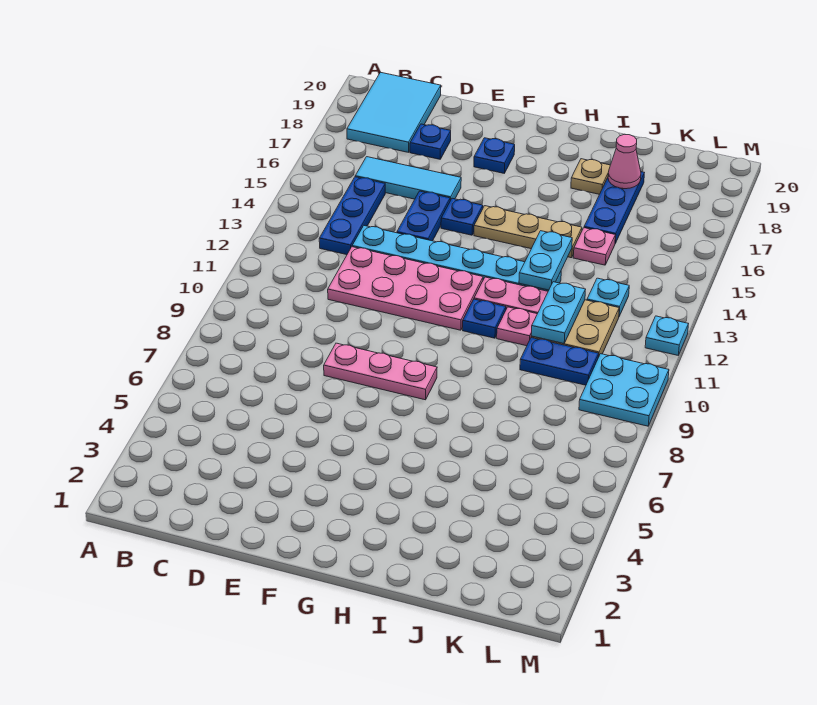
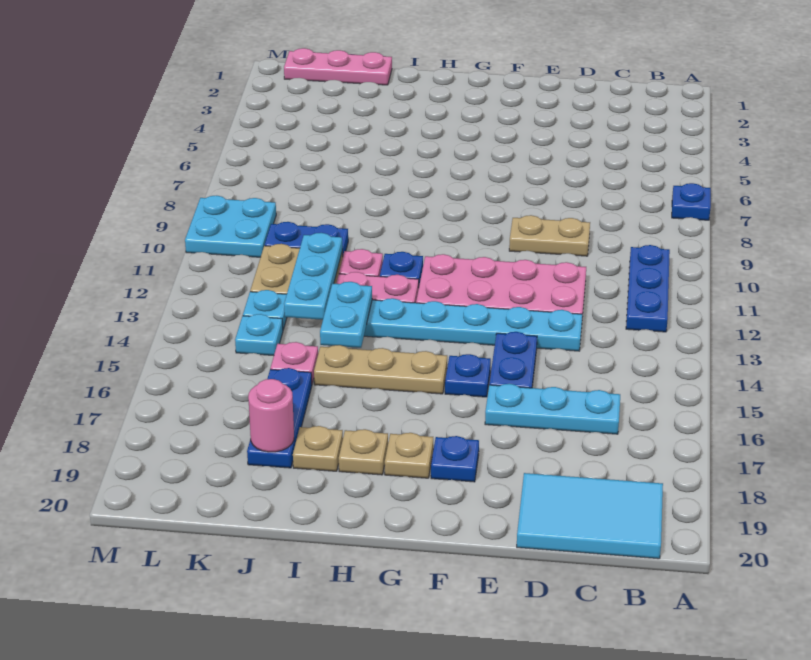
cyan tile B18:C20 level 1 -> cyan tile B19:D20 level 1
blue plate C13:C15 level 1 -> blue plate B10:B12 level 1
cyan tile C16:E16 level 1 -> cyan plate C16:E16 level 1
none -> tan plate D9:E9 level 1
blue plate D18 level 1 -> blue plate A7 level 1
pink plate E8:G8 level 1 -> pink plate J1:L1 level 1
none -> tan plate G18 level 1
none -> tan plate H18 level 1
cyan plate J11:J12 level 2 -> cyan plate J11:J13 level 2
pink cone J18 level 2 -> pink round brick J18 level 2
cyan plate M12 level 1 -> cyan plate K14 level 1

